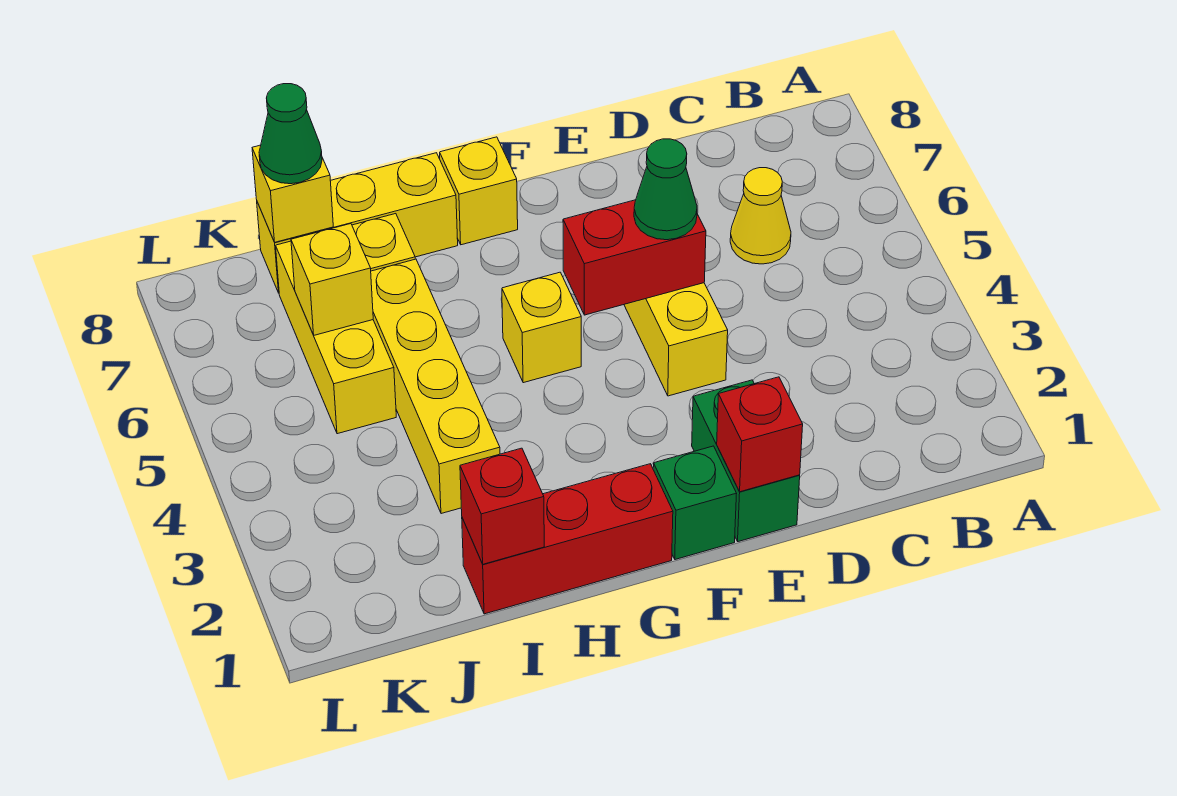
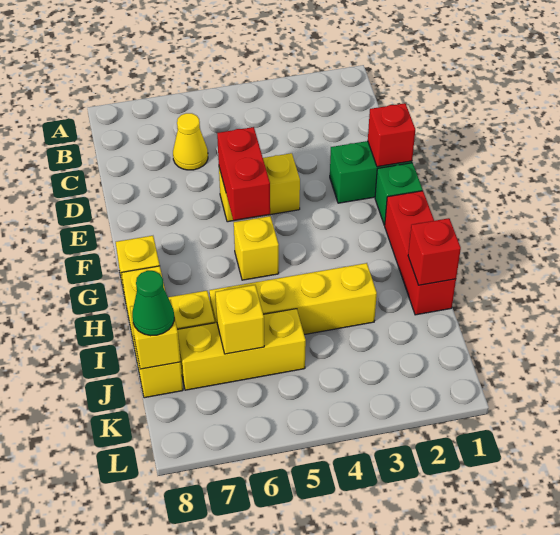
green cone E5 level 3 -> none

